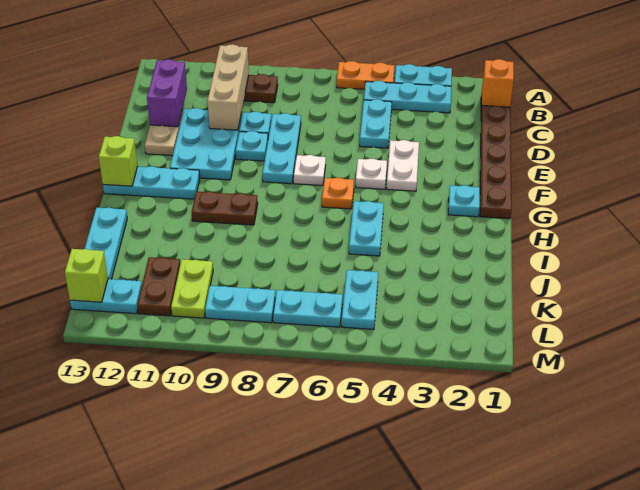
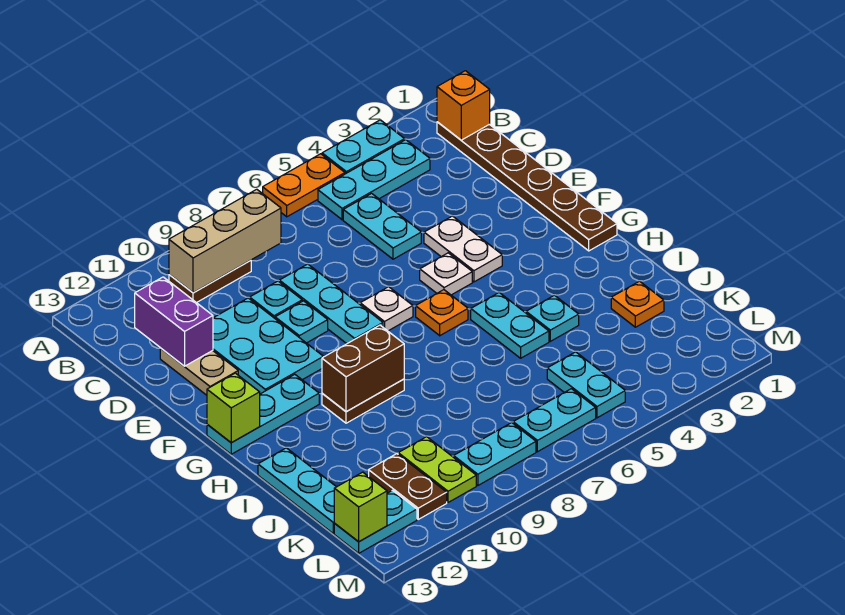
tan brick B10:D10 level 2 -> tan brick B8:B10 level 2
cyan plate G2 level 1 -> cyan plate I4 level 1
none -> brown brick H9:H10 level 2
none -> orange plate J2 level 1

